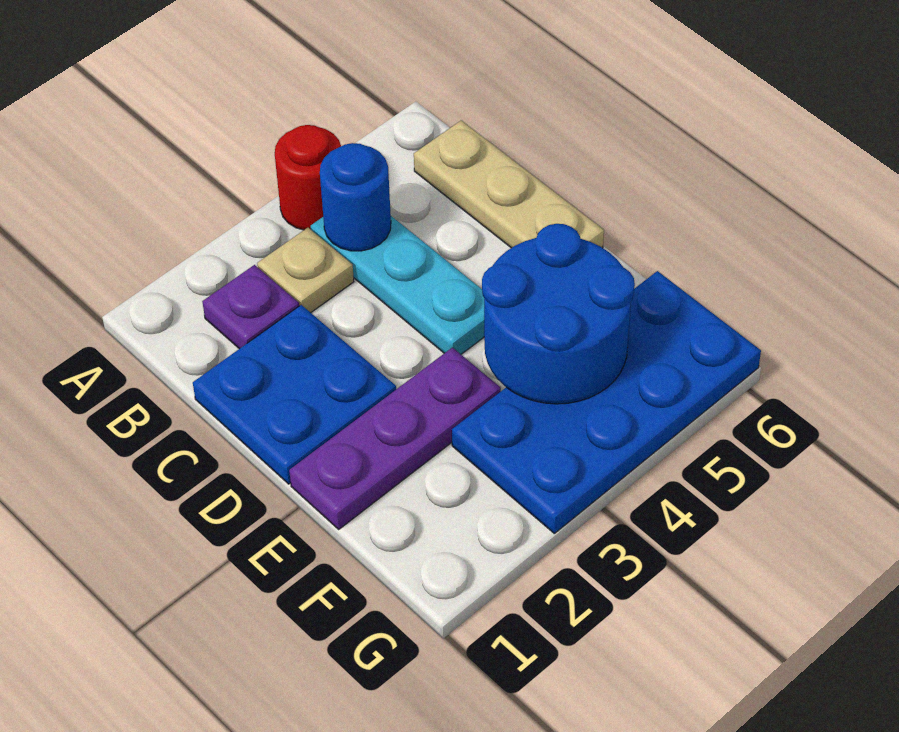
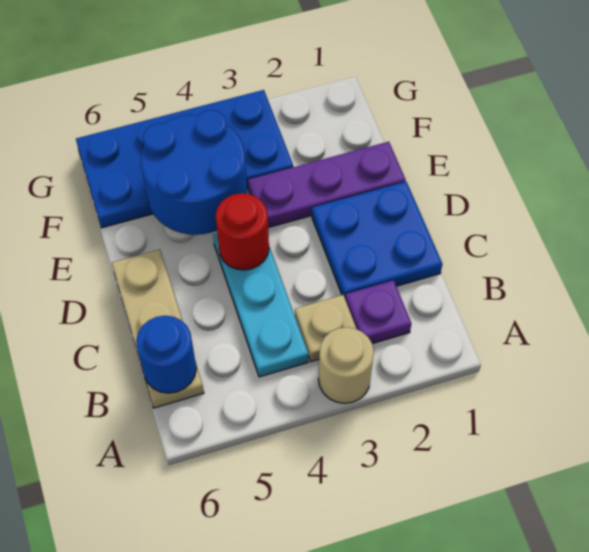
none -> tan round brick A3 level 1
red round brick A4 level 1 -> red round brick D4 level 2
blue round brick B4 level 2 -> blue round brick B6 level 2

